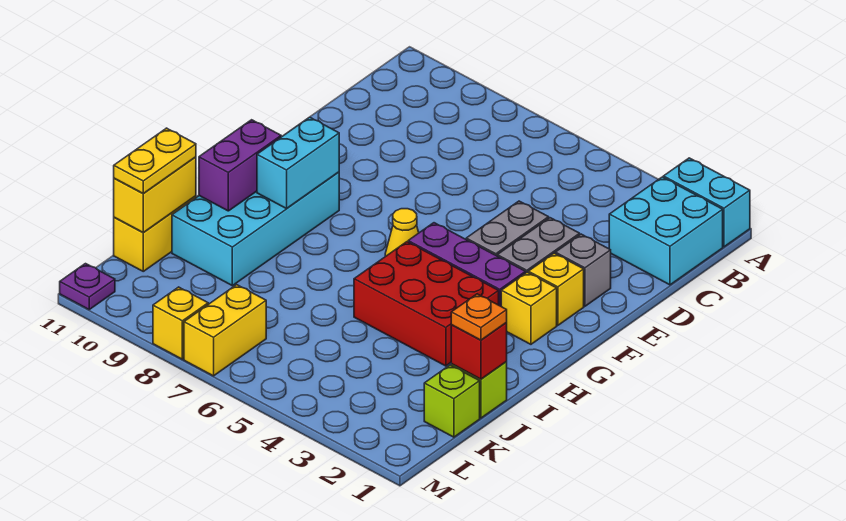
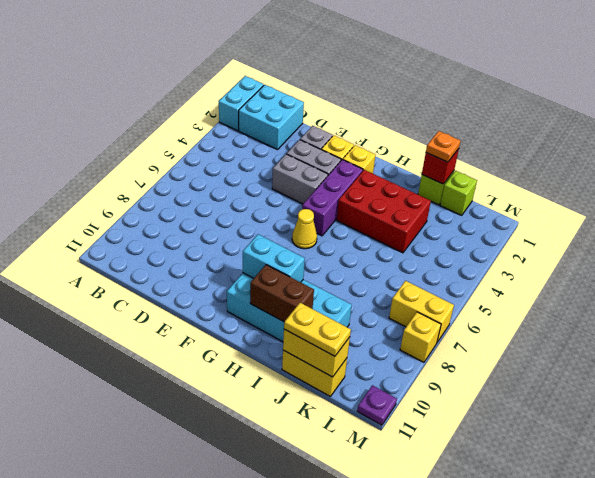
red brick H3:I5 level 1 -> red brick H3:J4 level 1
purple brick H10:I10 level 2 -> brown brick H10:I10 level 2

